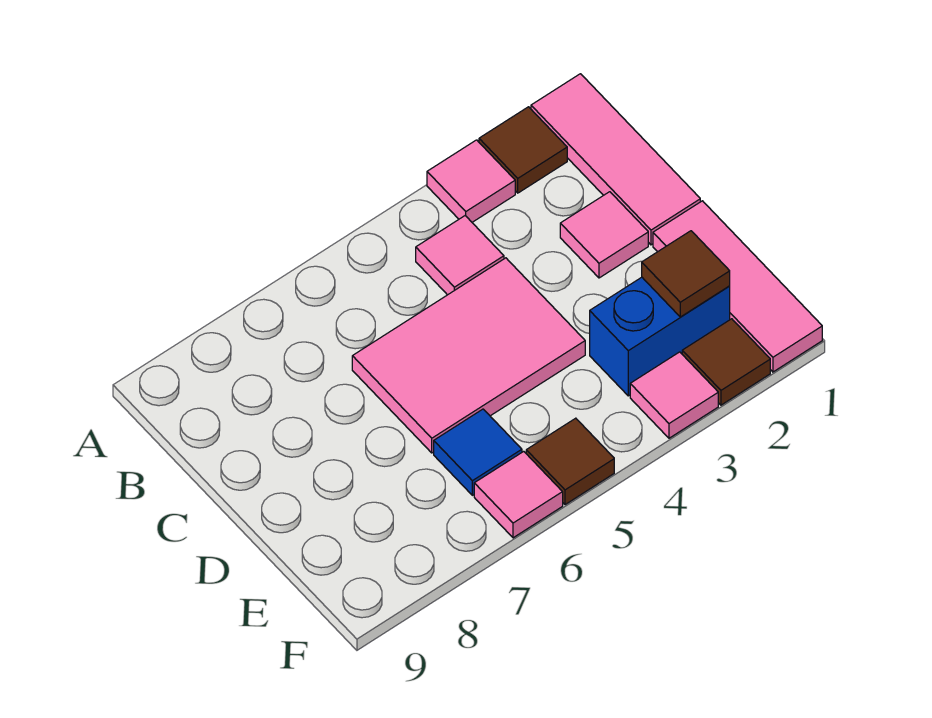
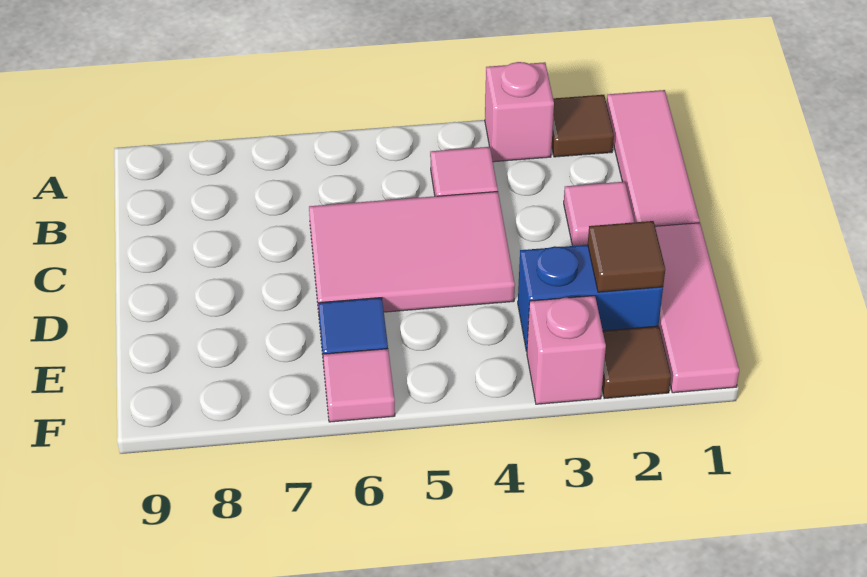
pink tile A3 level 1 -> pink brick A3 level 1
pink tile F3 level 1 -> pink brick F3 level 1
brown tile F5 level 1 -> none

